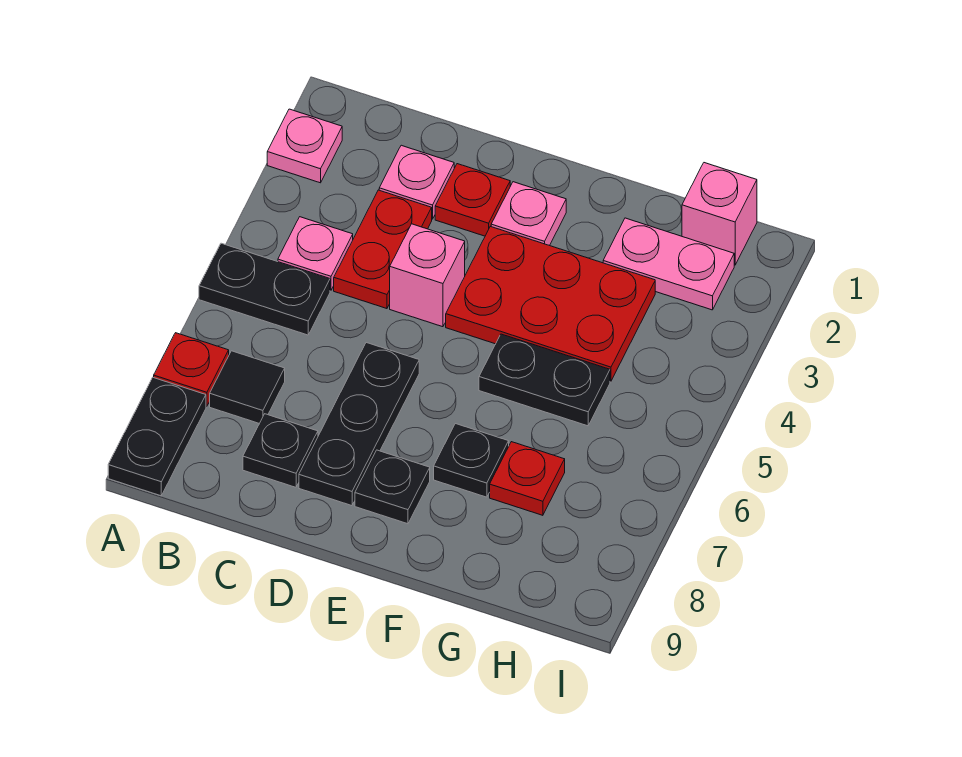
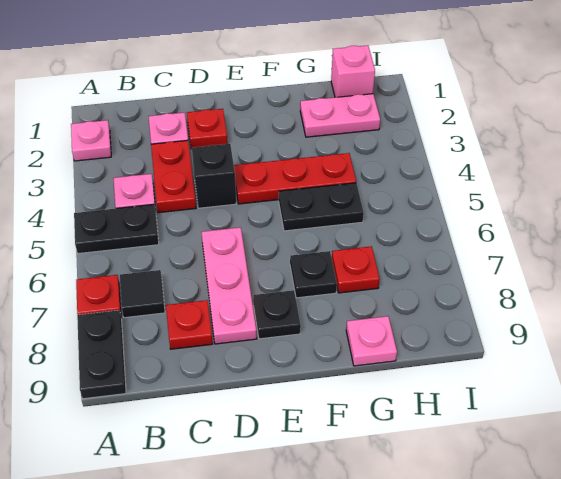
black plate C8 level 1 -> red plate C8 level 1
pink brick D4 level 1 -> black brick D4 level 1
black plate D6:D8 level 1 -> pink plate D6:D8 level 1
pink plate E2 level 1 -> pink plate G9 level 1
red plate E3:G4 level 1 -> red plate E4:G4 level 1

